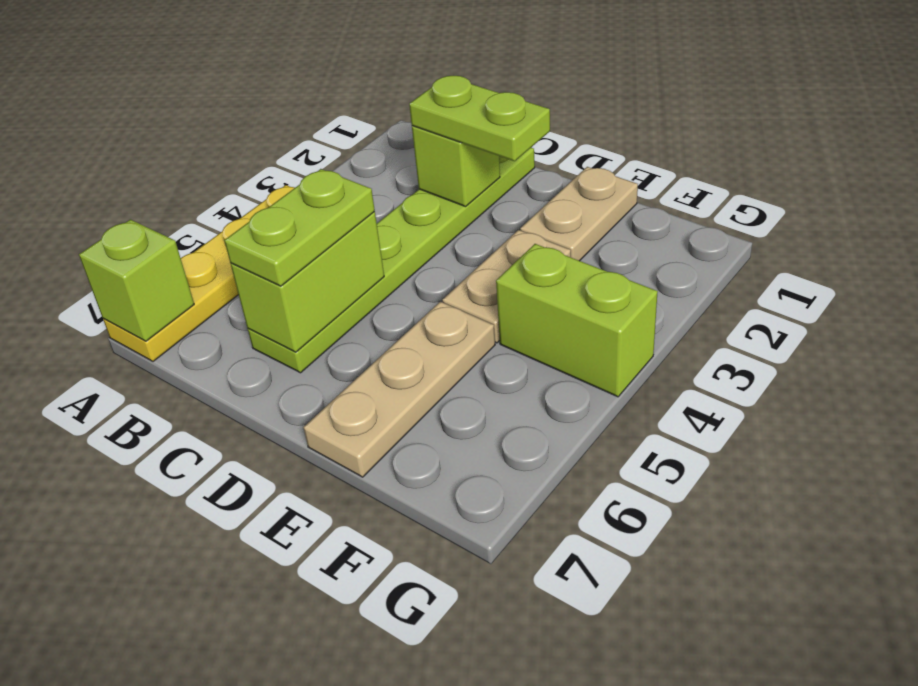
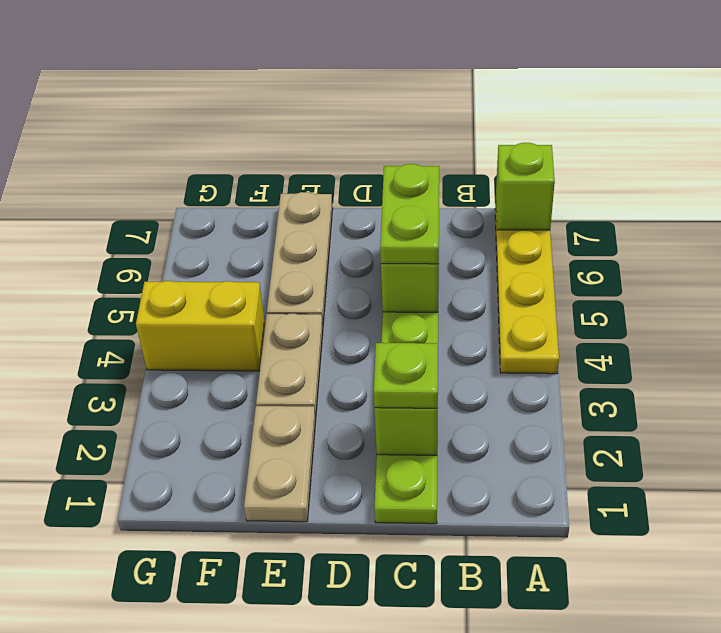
lime plate C2:D2 level 3 -> lime plate C2 level 3
lime brick F4:G4 level 1 -> yellow brick F4:G4 level 1

